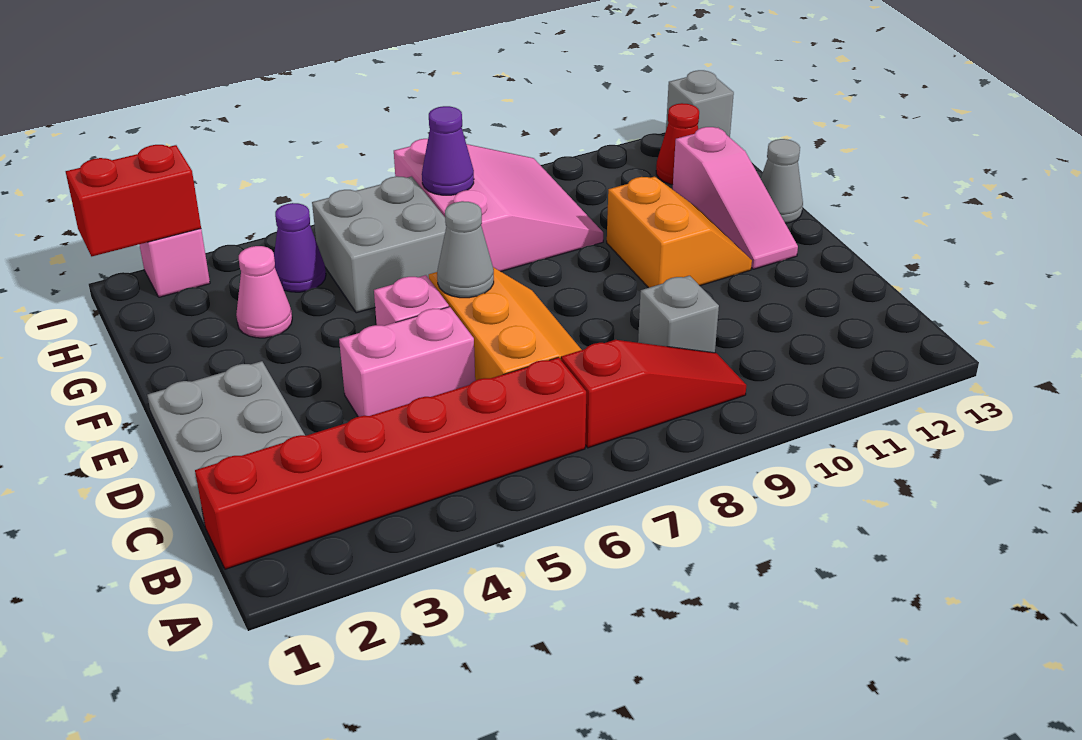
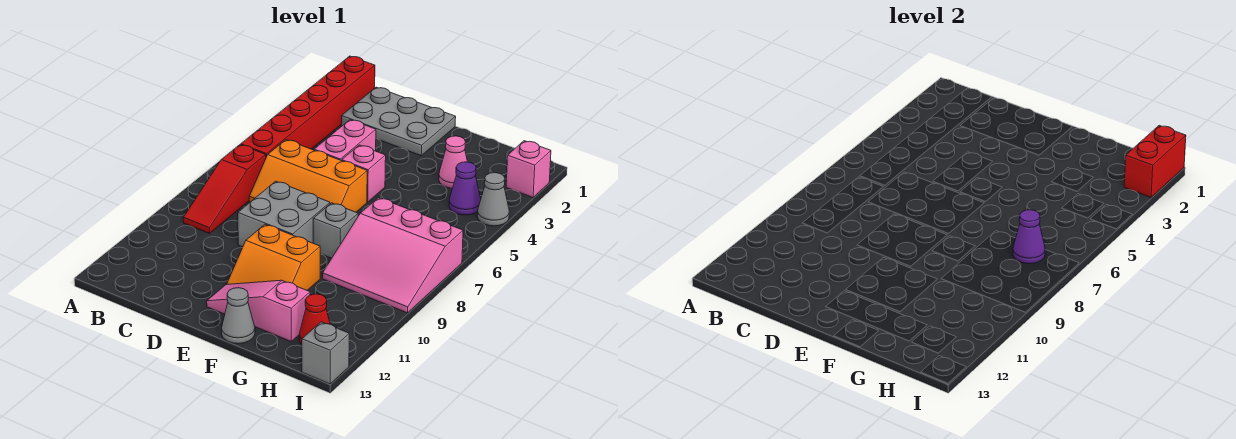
grey brick C9 level 1 -> grey brick F8 level 1
grey cone E6 level 2 -> grey cone I4 level 1
grey brick G5:H6 level 1 -> grey brick D8:E9 level 1

